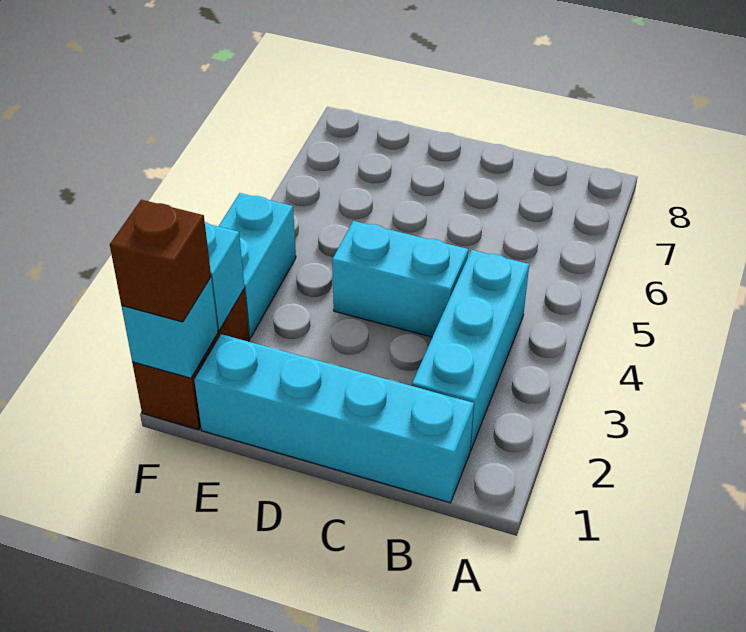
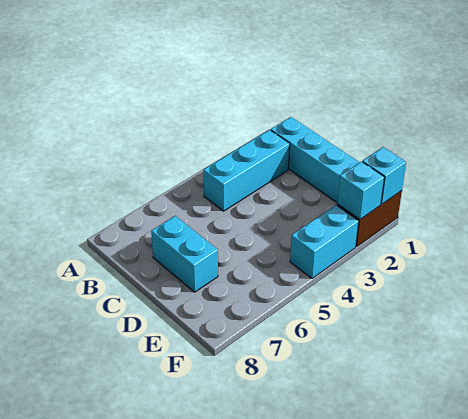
cyan brick C4:D4 level 1 -> cyan brick C7:D7 level 1
brown brick F1 level 3 -> none

